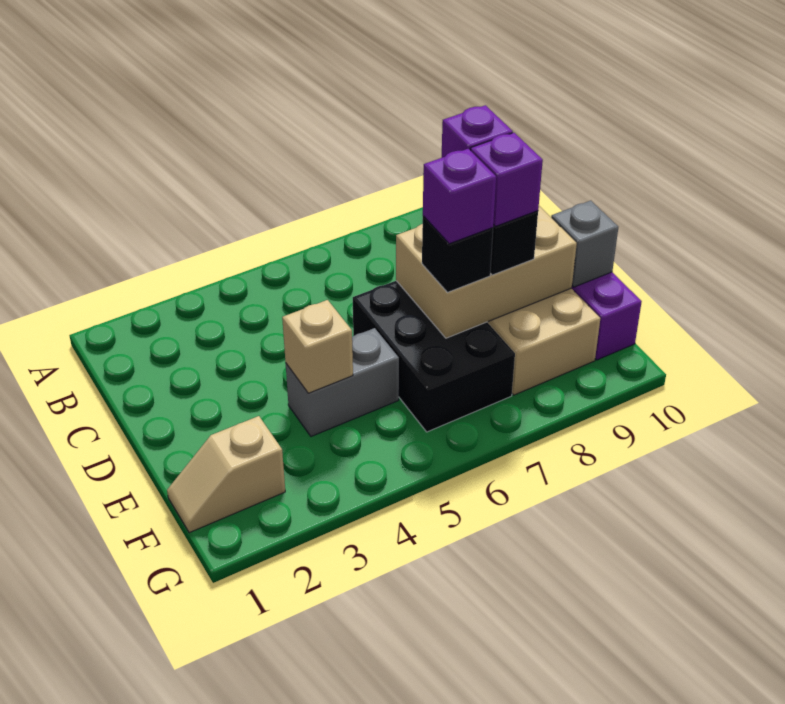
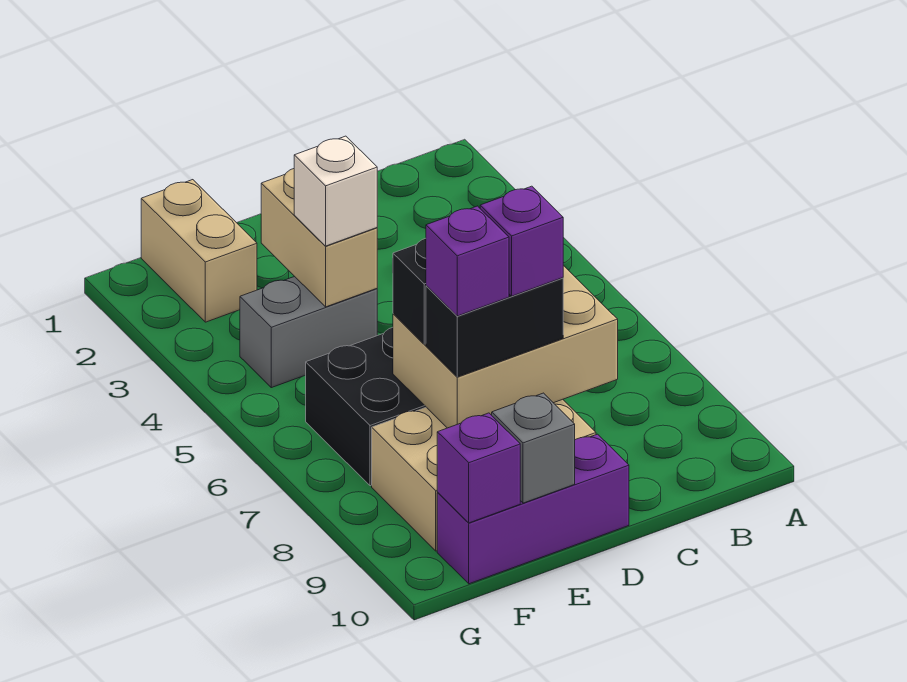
tan brick D7:E9 level 2 -> tan brick C7:E8 level 2
grey brick E4:E5 level 1 -> grey brick E4:F4 level 1
tan brick E4 level 2 -> tan brick E3:E4 level 2
none -> white brick E4 level 3
purple brick E7 level 4 -> purple brick F10 level 2
tan slope F1:F2 level 1 top 2 -> tan brick F1:F2 level 1

